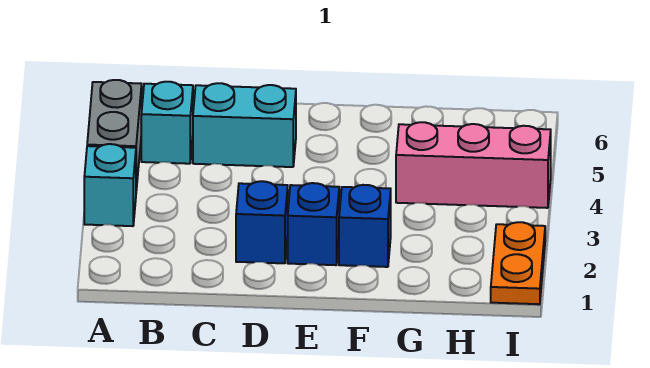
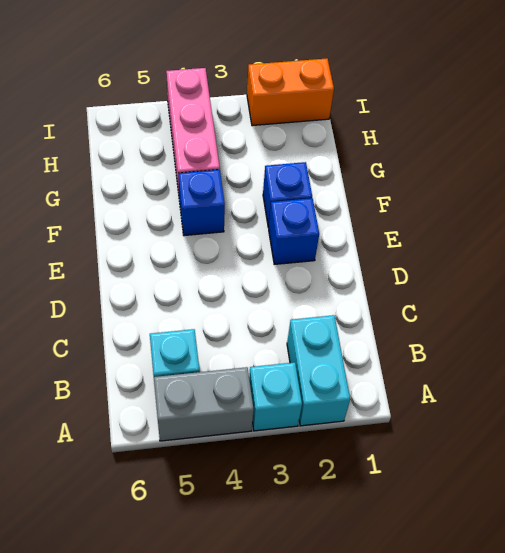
cyan brick C5:D5 level 1 -> cyan brick A2:B2 level 1
blue brick D2 level 1 -> blue brick F4 level 1
orange plate I1:I2 level 1 -> orange brick I1:I2 level 1

